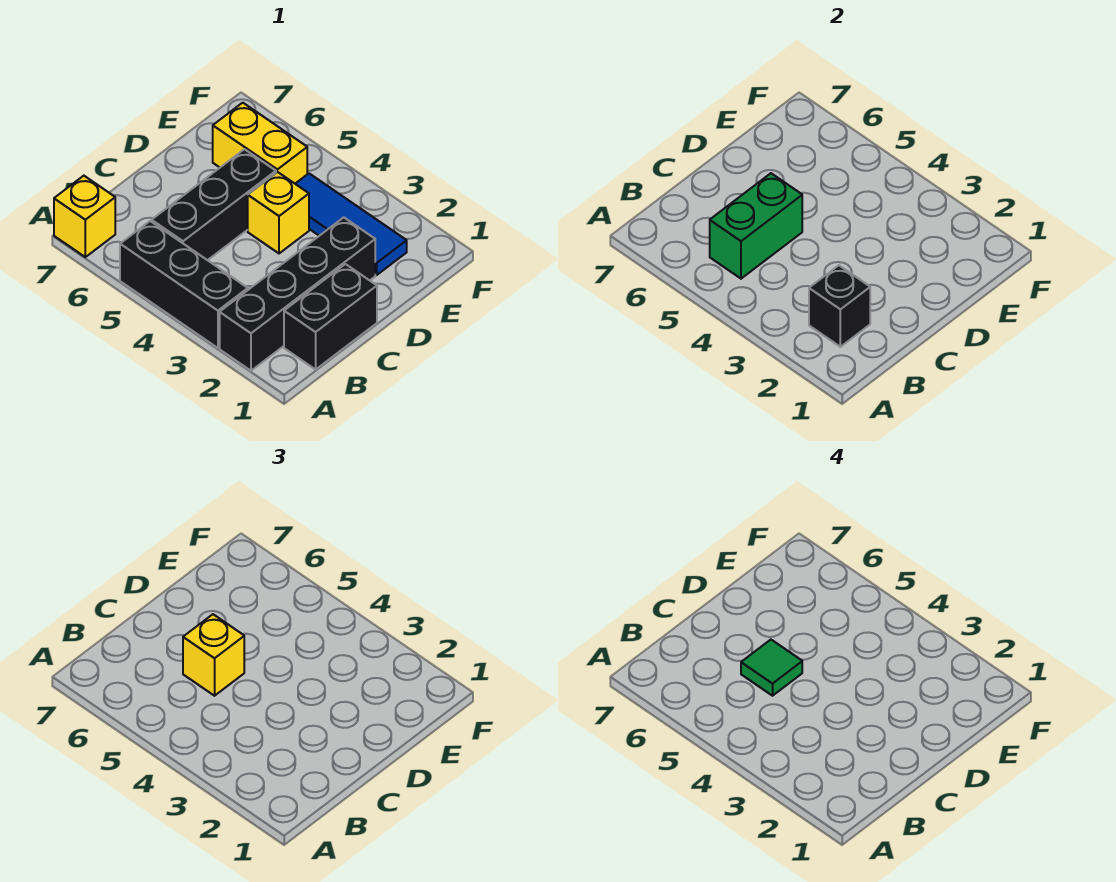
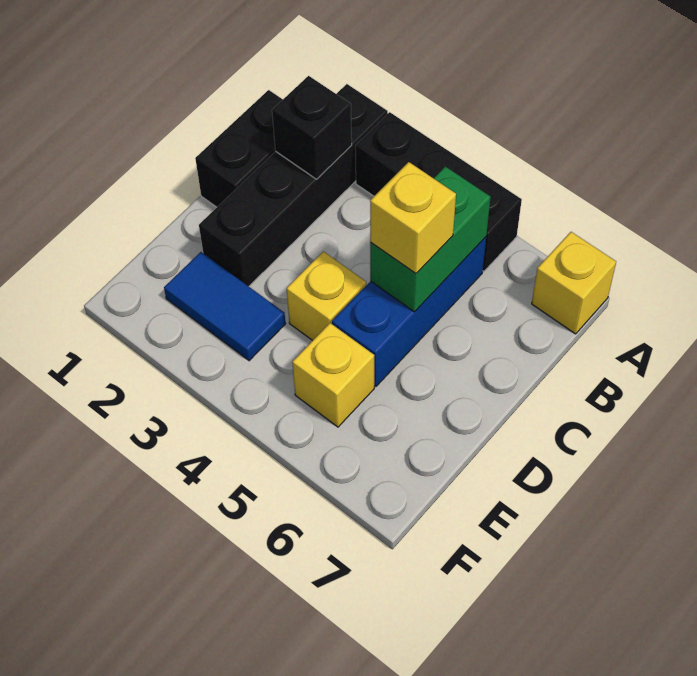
black brick B5:D5 level 1 -> blue brick B5:D5 level 1
green tile C5 level 4 -> none
blue tile E2:E4 level 1 -> blue tile E2:E3 level 1
yellow brick E5:E6 level 1 -> yellow brick E5 level 1

